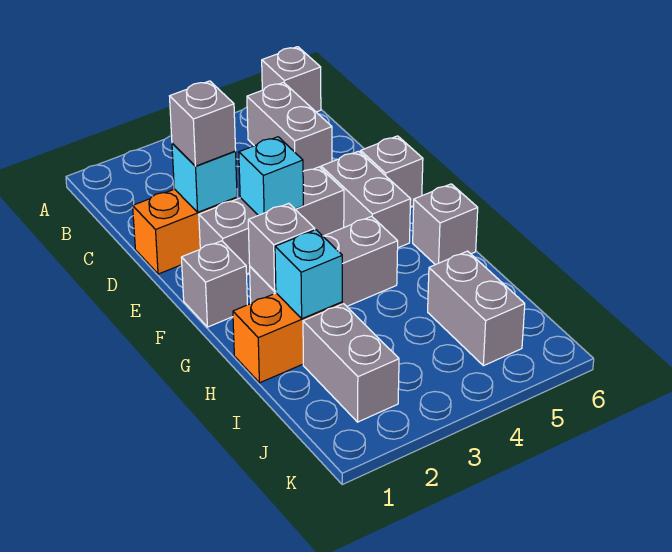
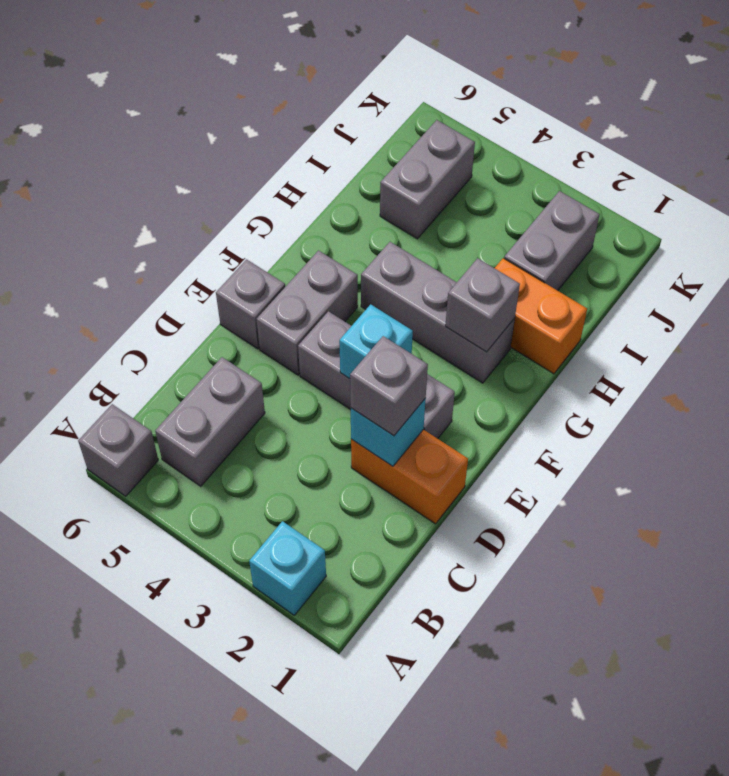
grey brick F1 level 1 -> none
grey brick G6 level 1 -> none
cyan brick H2 level 2 -> cyan brick A2 level 1

